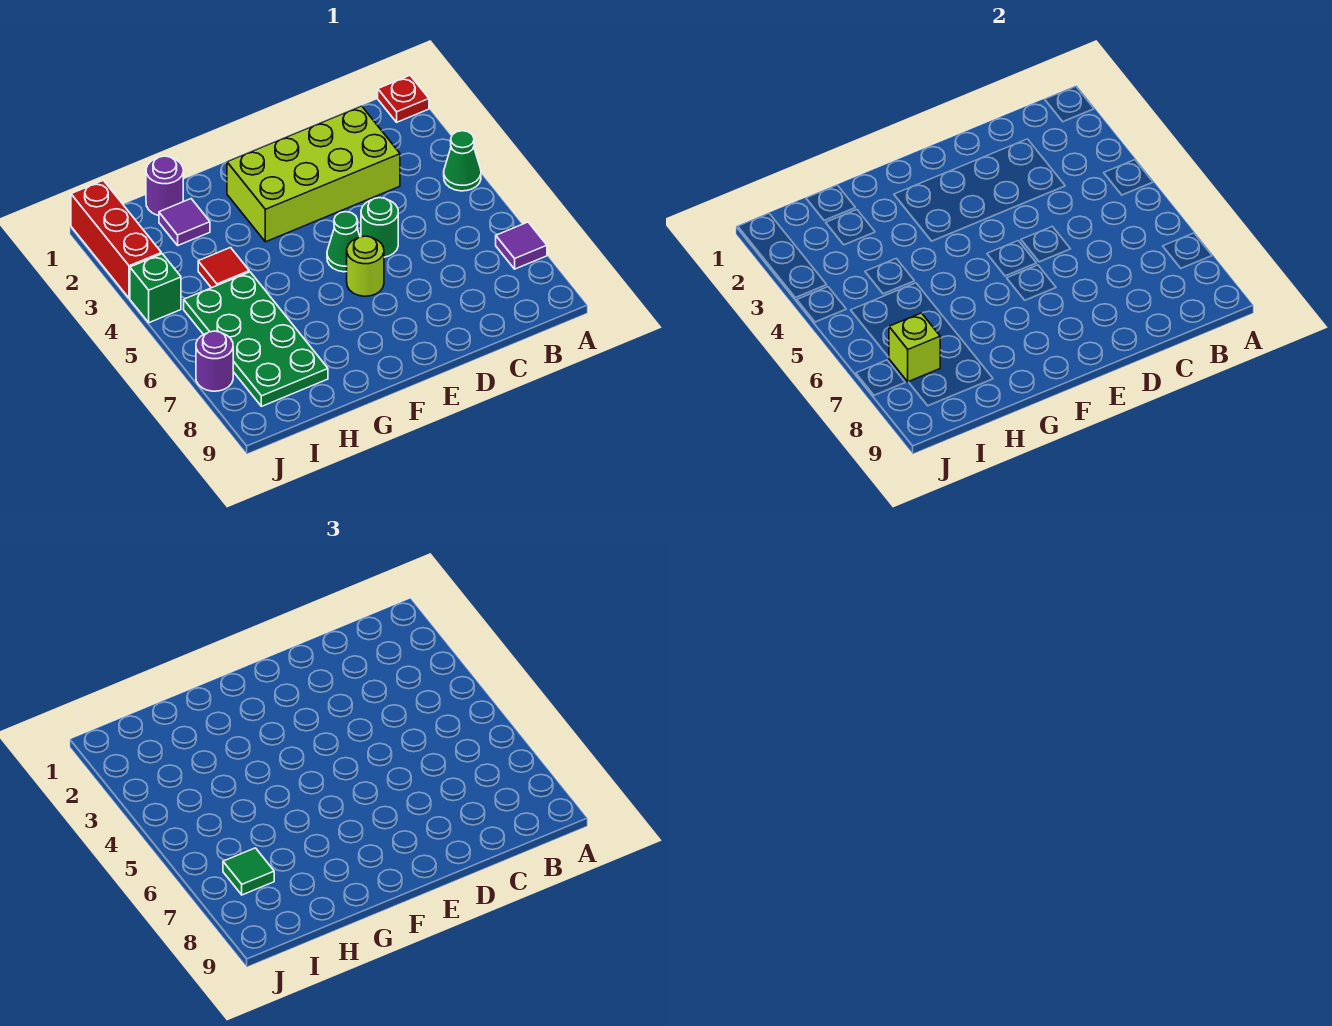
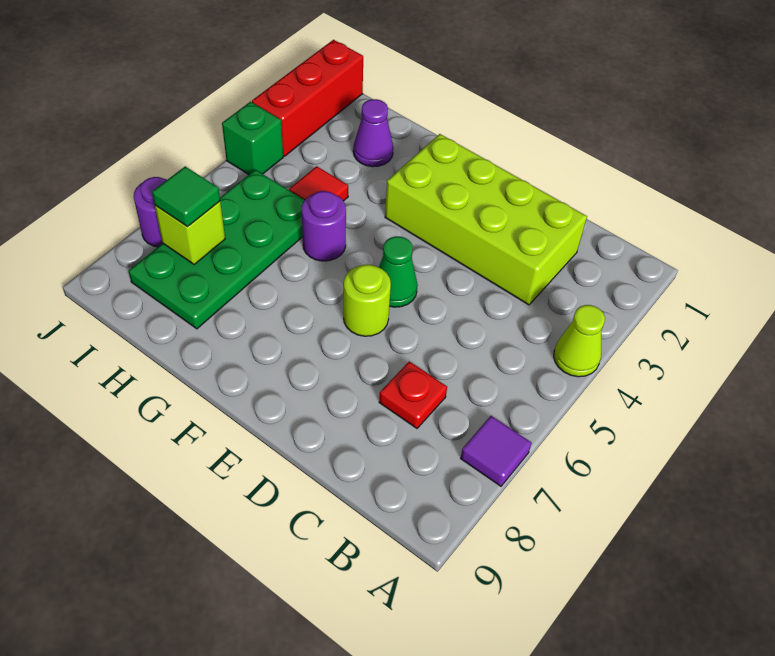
red plate A1 level 1 -> red plate C7 level 1
green cone A4 level 1 -> lime cone A4 level 1
green round brick D5 level 1 -> none
purple round brick H1 level 1 -> purple round brick G5 level 1
purple tile H2 level 1 -> purple cone H2 level 1

